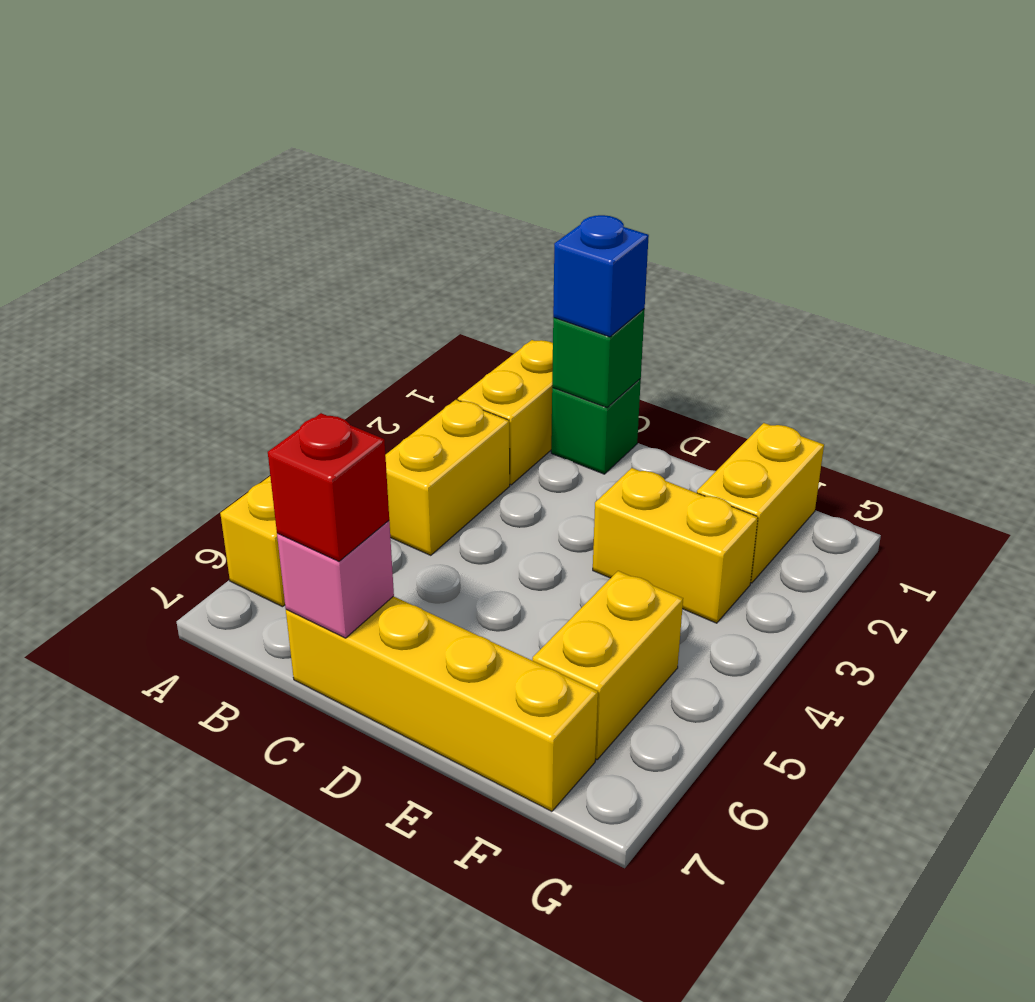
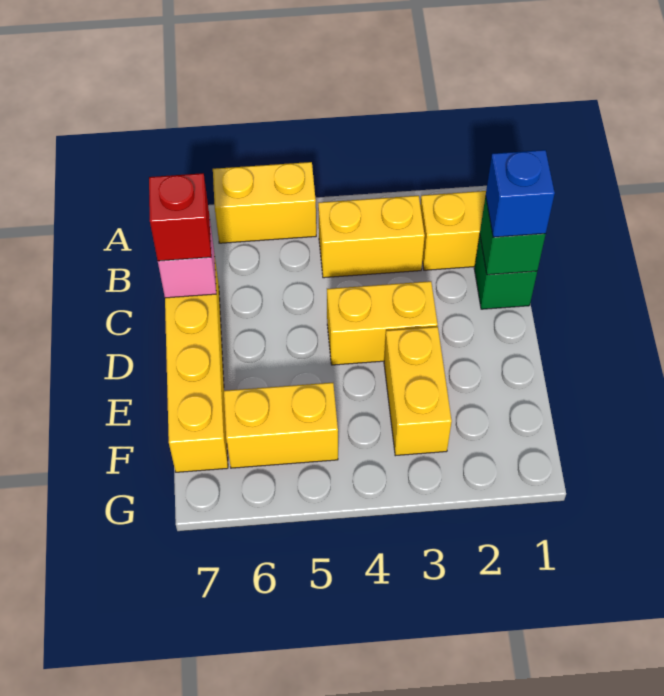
yellow brick F1:F2 level 1 -> yellow brick D3:D4 level 1

